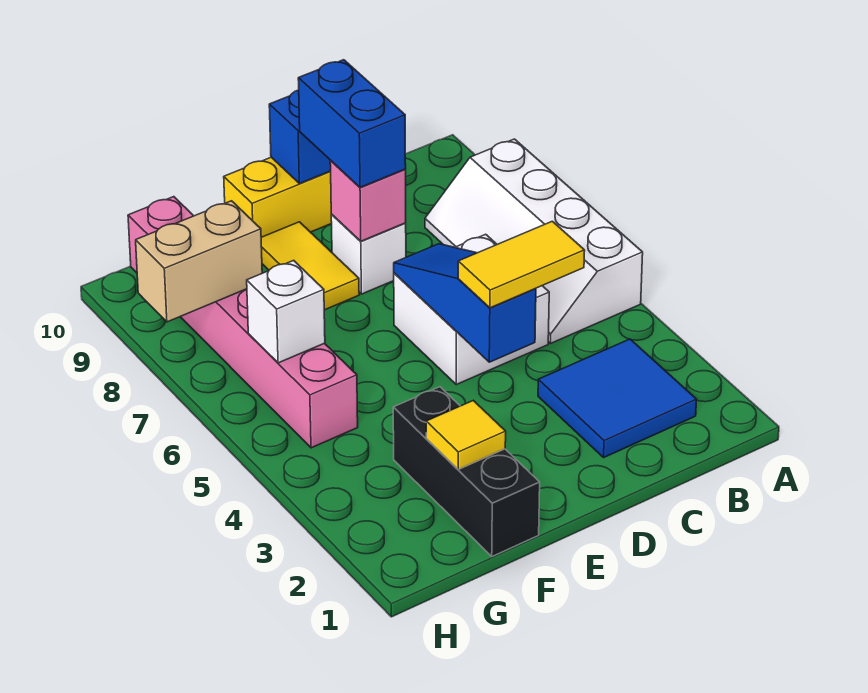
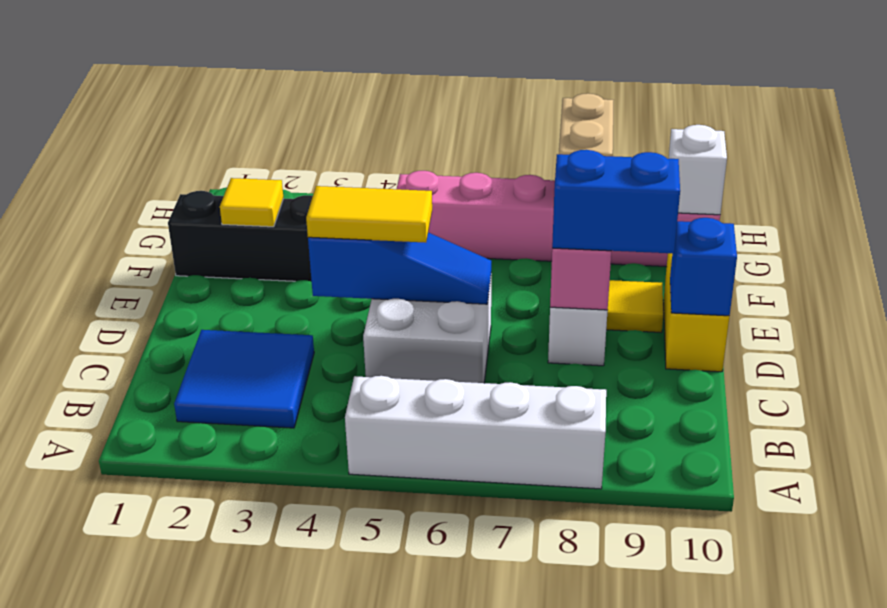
yellow tile C4:D4 level 3 -> yellow tile D4:D5 level 3
white brick G6 level 2 -> white brick G10 level 2

